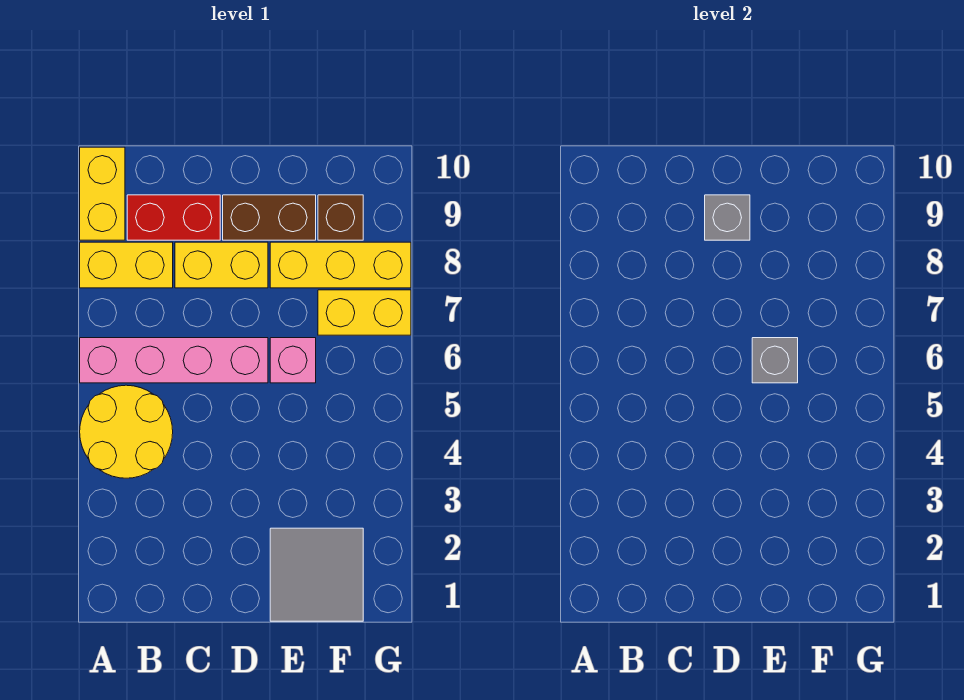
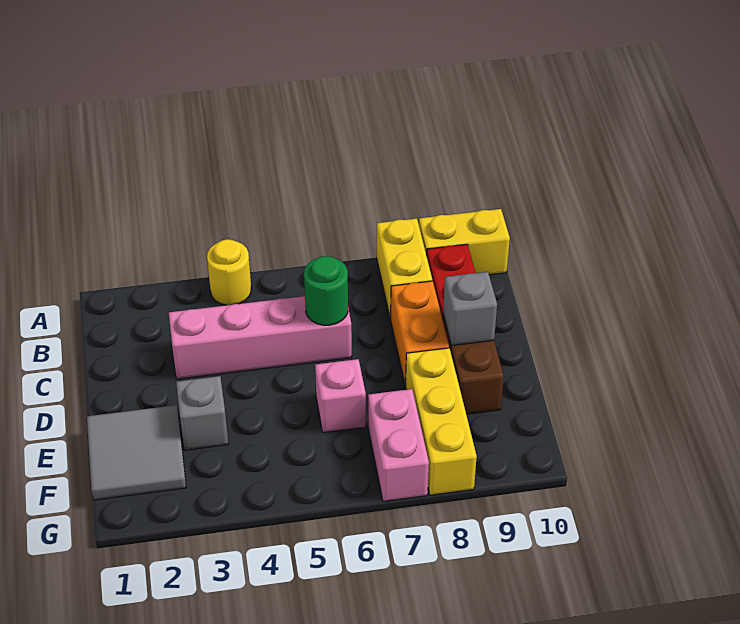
yellow round brick A4:B5 level 1 -> yellow round brick A4 level 1
pink brick A6:D6 level 1 -> pink brick C3:C6 level 1
none -> green round brick C6 level 2
yellow brick C8:D8 level 1 -> orange brick C8:D8 level 1
grey brick E6 level 2 -> grey brick E3 level 1
yellow brick F7:G7 level 1 -> pink brick F7:G7 level 1
brown brick F9 level 1 -> none

